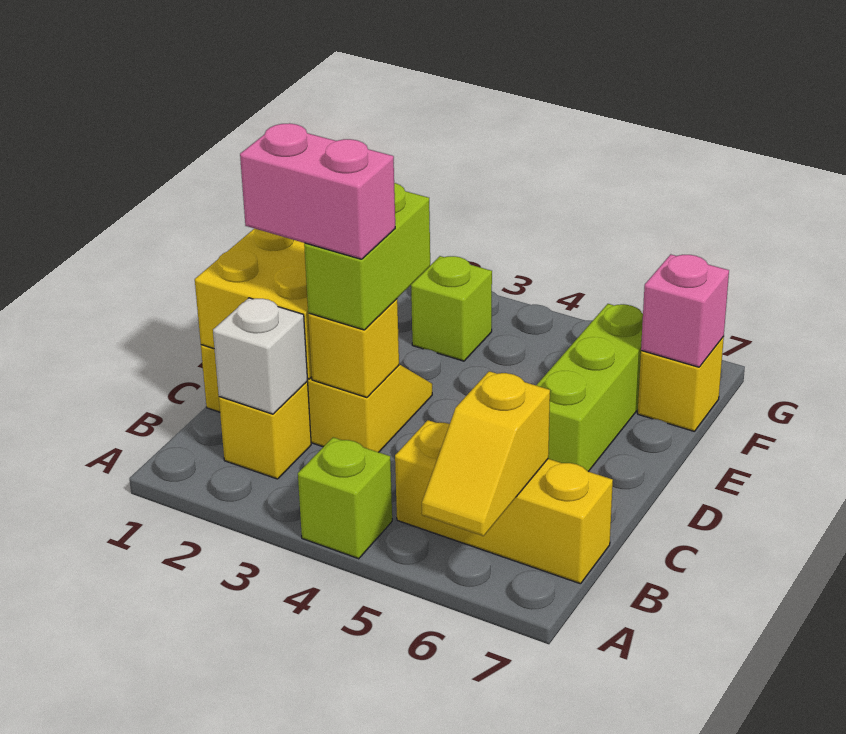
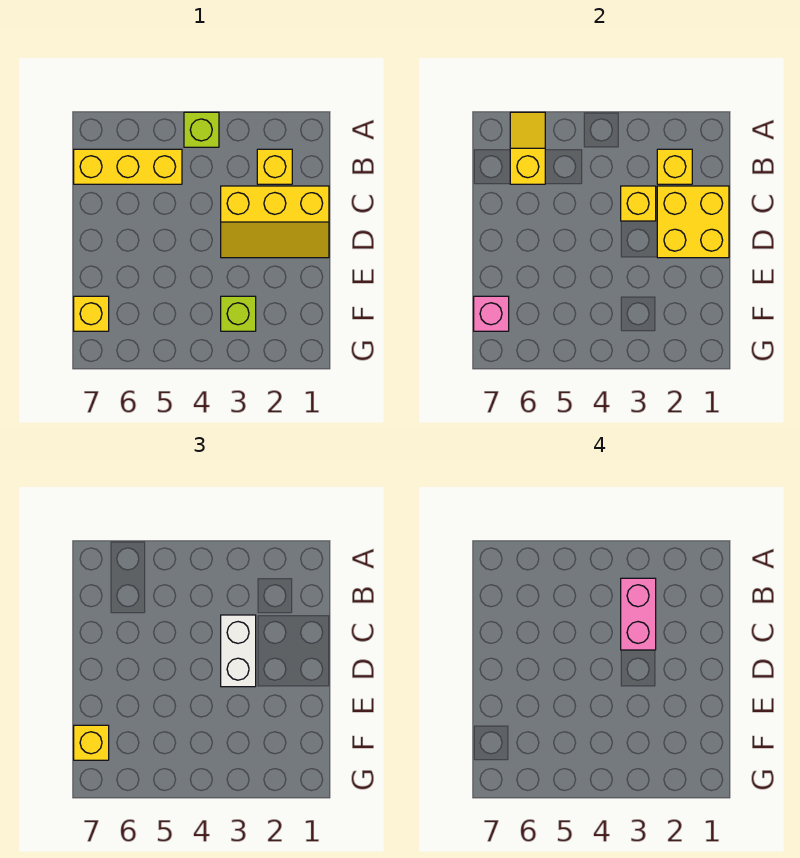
white brick B2 level 2 -> yellow brick B2 level 2
pink brick C2:C3 level 4 -> pink brick B3:C3 level 4
lime brick C3:D3 level 3 -> white brick C3:D3 level 3
lime brick D6:F6 level 1 -> none
none -> yellow brick F7 level 3

